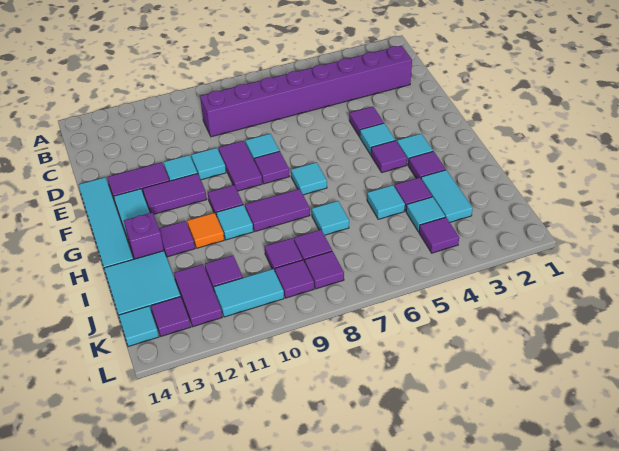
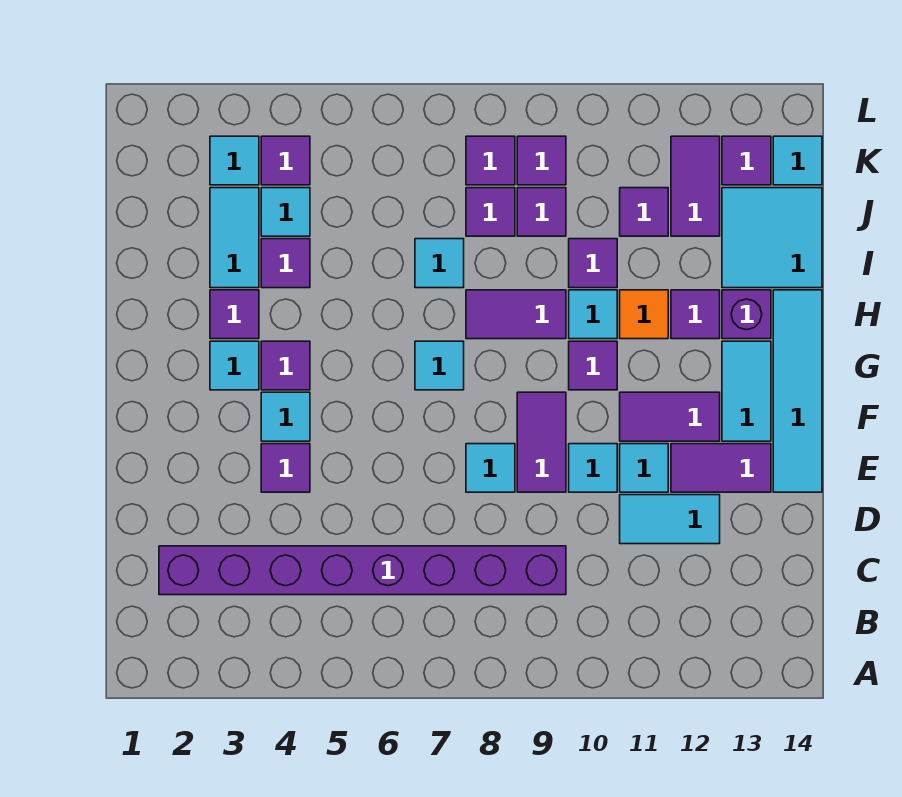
purple tile F8 level 1 -> purple tile I10 level 1
cyan tile I5 level 1 -> cyan tile K3 level 1
cyan tile K10:K11 level 1 -> cyan tile D11:D12 level 1

